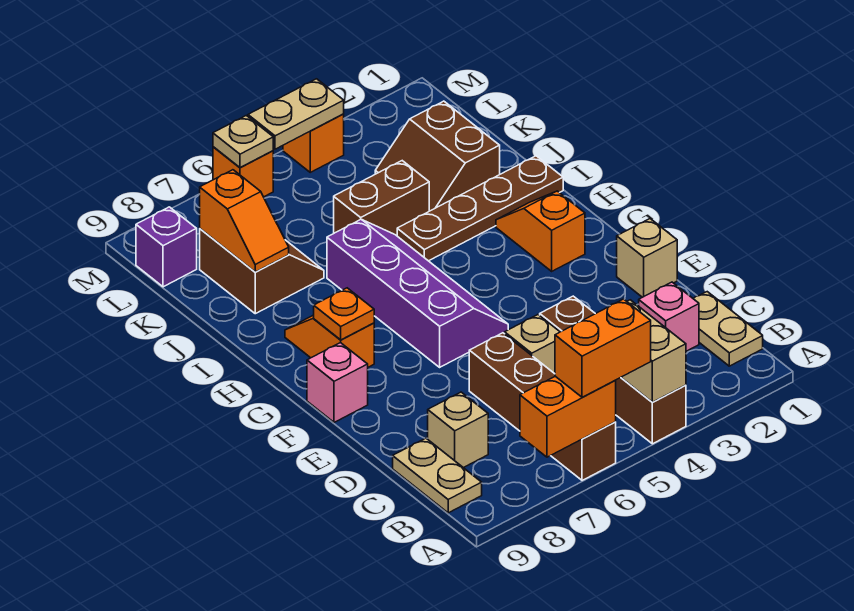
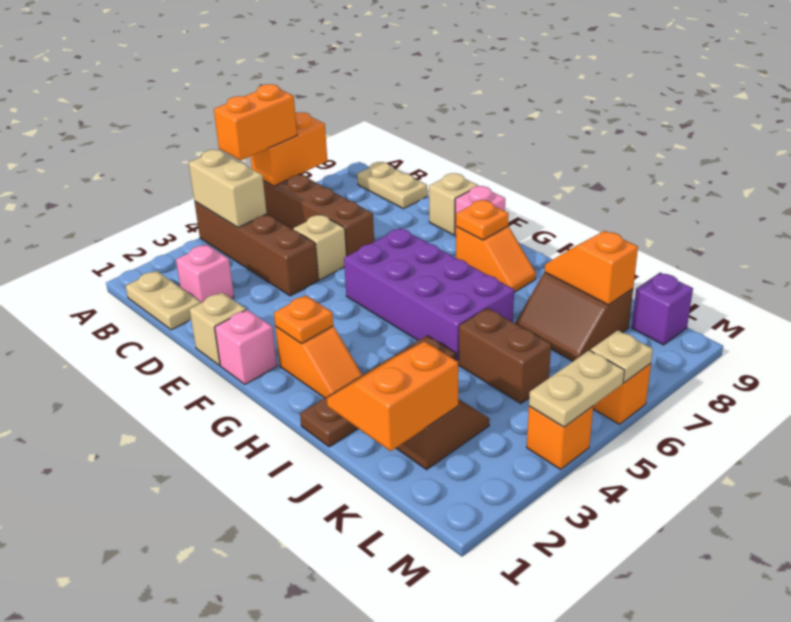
tan brick C8 level 1 -> tan brick E9 level 1
none -> pink brick F1 level 1
purple slope F5:I6 level 1 top 6 -> purple brick F5:I6 level 1
none -> orange plate G2 level 2
none -> orange slope J1:K2 level 2 top K
brown brick J4:J5 level 1 -> brown brick J5:K5 level 1

